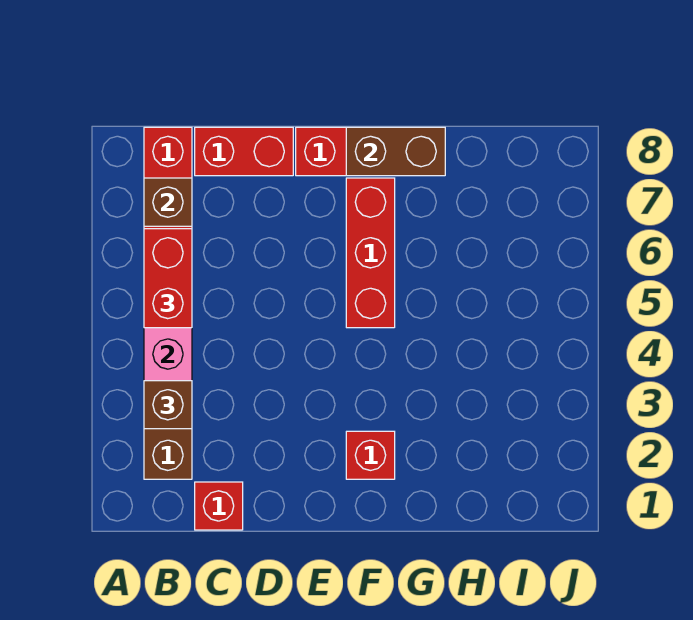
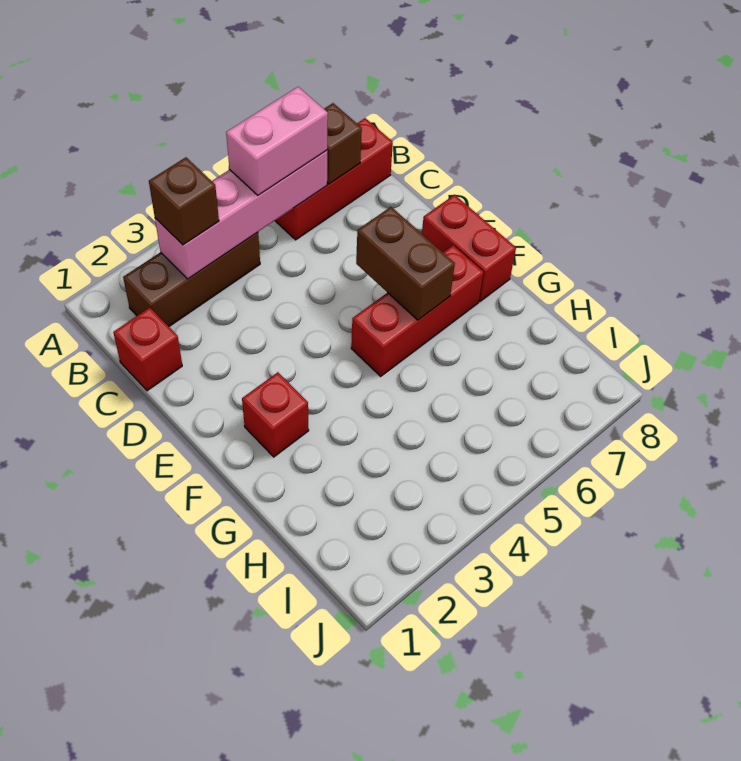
red brick B5:B6 level 3 -> pink brick B5:B6 level 3
red brick C8:D8 level 1 -> none
brown brick F8:G8 level 2 -> brown brick E6:F6 level 2

